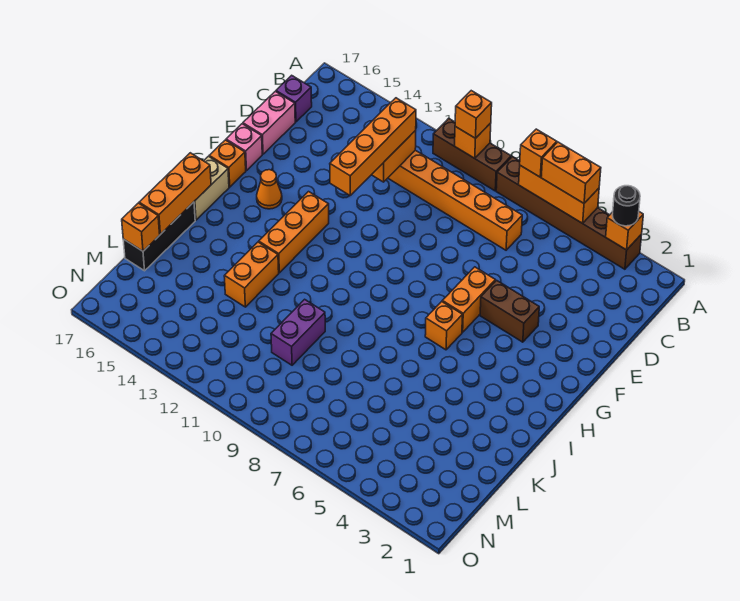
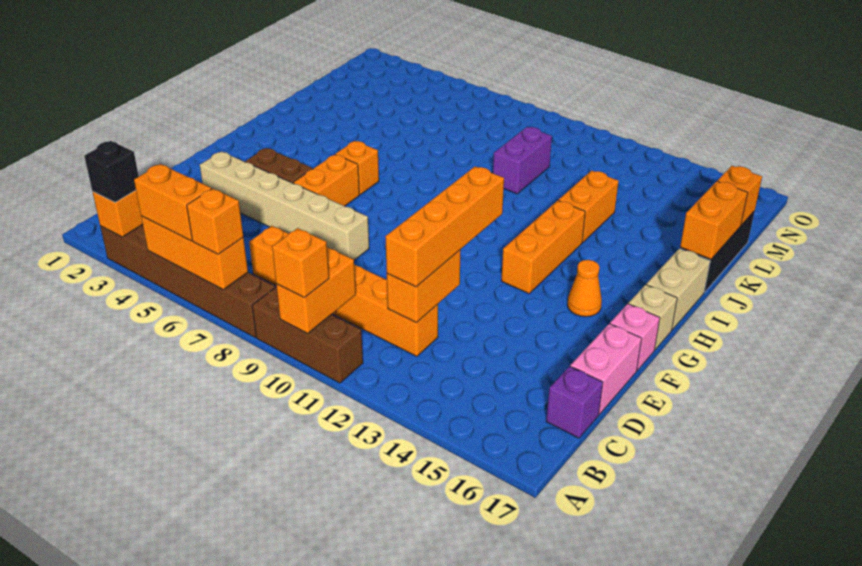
black round brick A3 level 3 -> black brick A3 level 3
orange brick A10 level 2 -> orange brick A10:B10 level 2
none -> tan brick E3:E8 level 1
orange brick G17 level 1 -> tan brick G17 level 1
orange brick I17:K17 level 2 -> orange brick J17:K17 level 2

